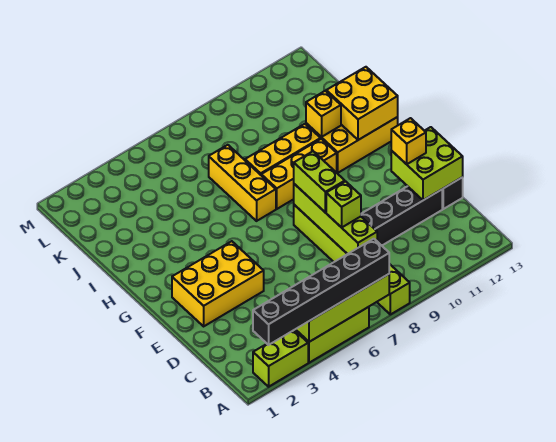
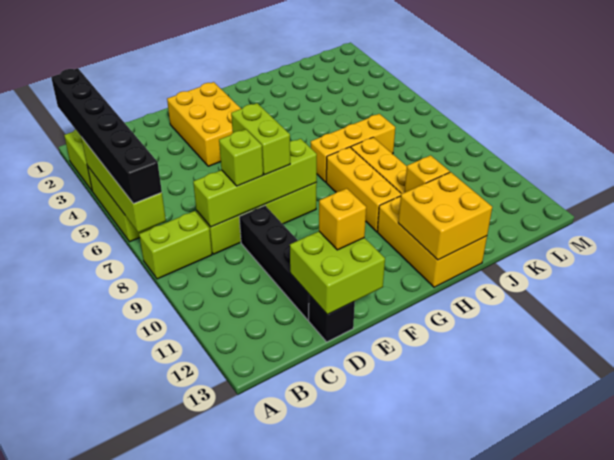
lime brick E8:F8 level 3 -> lime brick E7:E8 level 3

